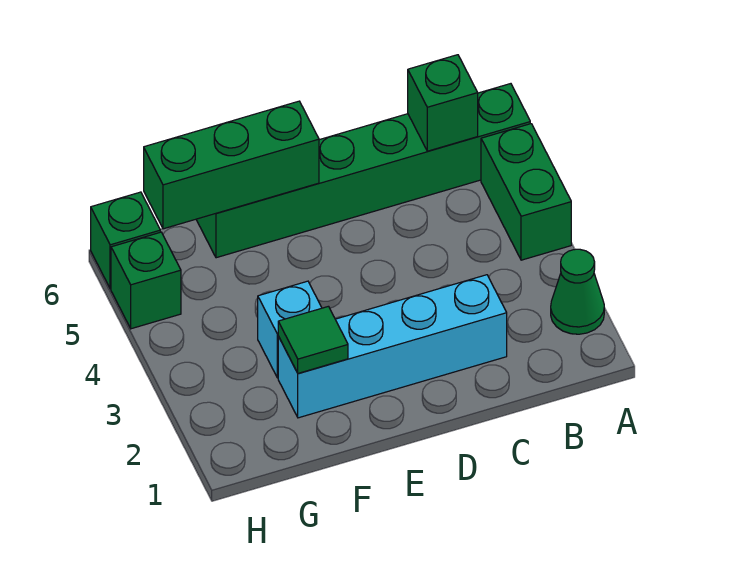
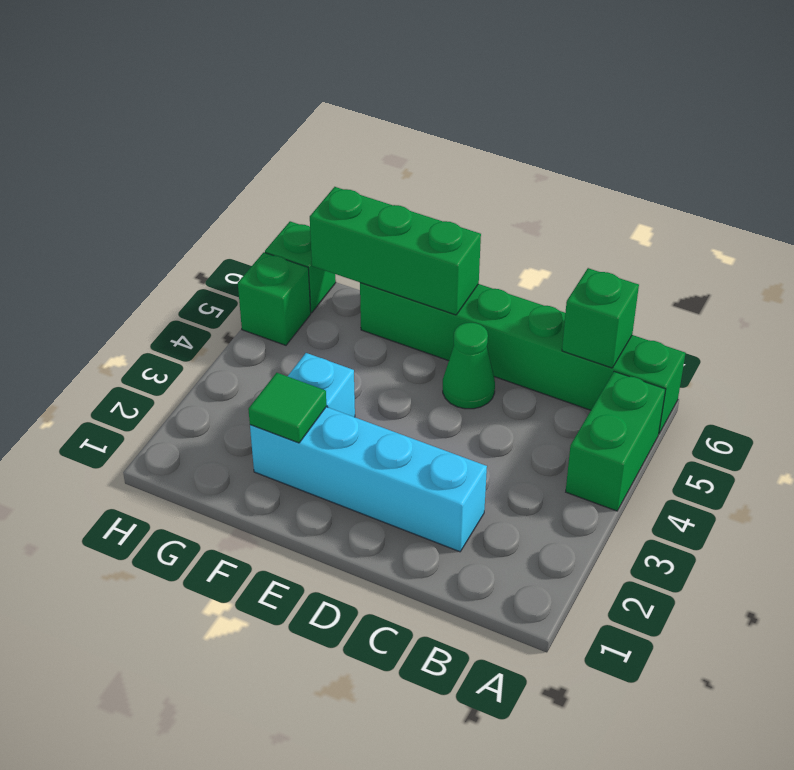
green cone A2 level 1 -> green cone D5 level 1

